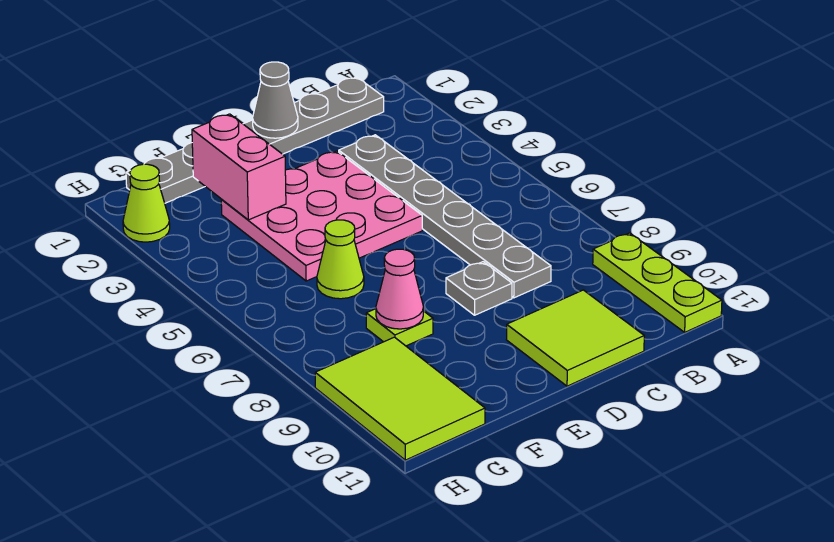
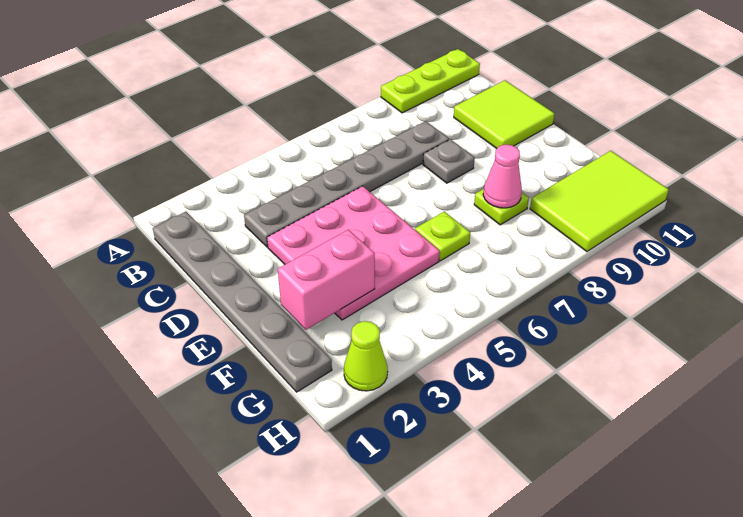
grey cone D1 level 2 -> none
lime cone F6 level 1 -> lime plate F6 level 1

